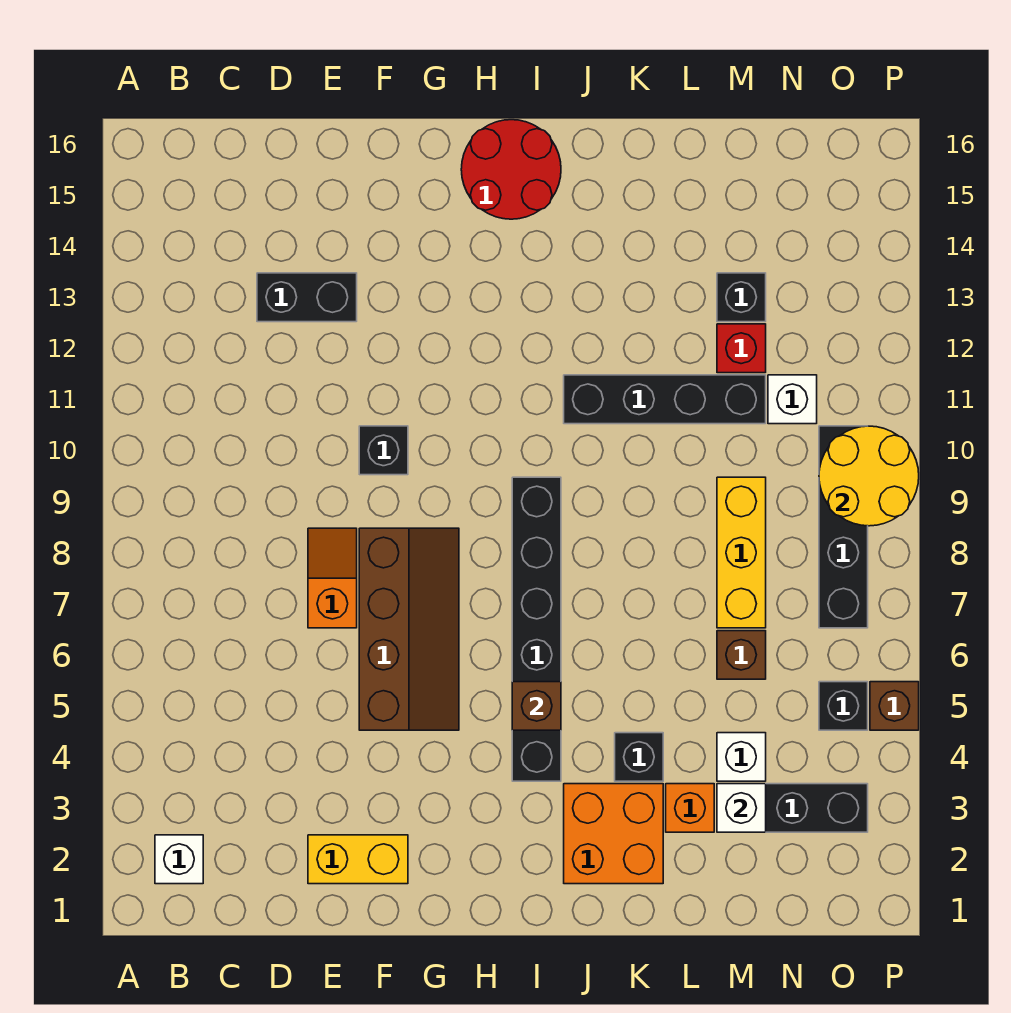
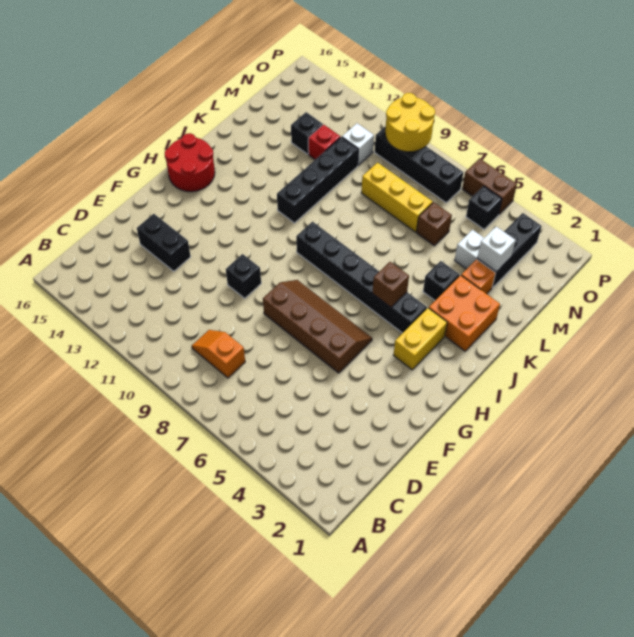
white brick B2 level 1 -> none
black brick D13:E13 level 1 -> black brick E13:E14 level 1
yellow brick E2:F2 level 1 -> yellow brick H3:I3 level 1
orange slope E7:E8 level 1 top 7 -> orange slope C8:C9 level 1 top 8
brown brick P5 level 1 -> brown brick P5:P6 level 1

